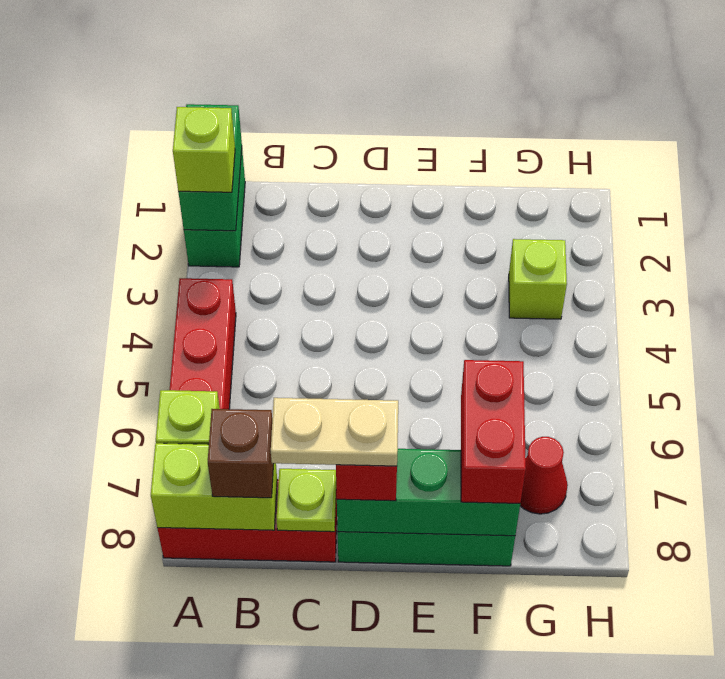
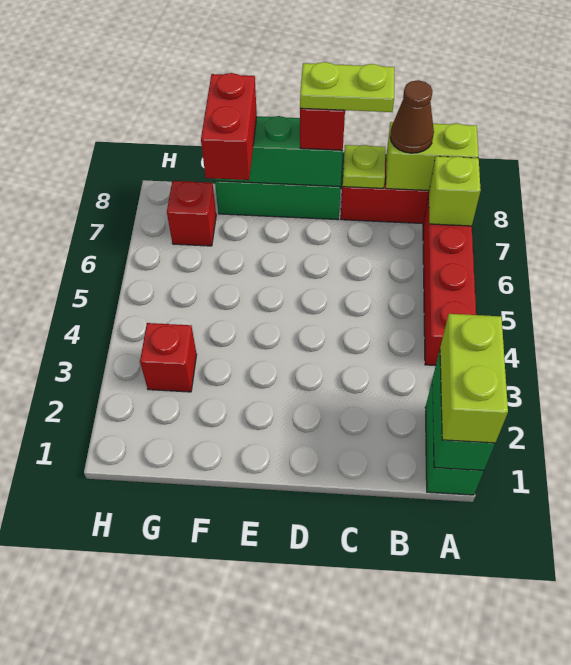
lime brick A2 level 3 -> lime brick A1:A2 level 3
brown brick B8 level 3 -> brown cone B8 level 3
tan plate C8:D8 level 4 -> lime plate C8:D8 level 4
lime brick G3 level 1 -> red brick G3 level 1
red cone G7 level 1 -> red brick G7 level 1

